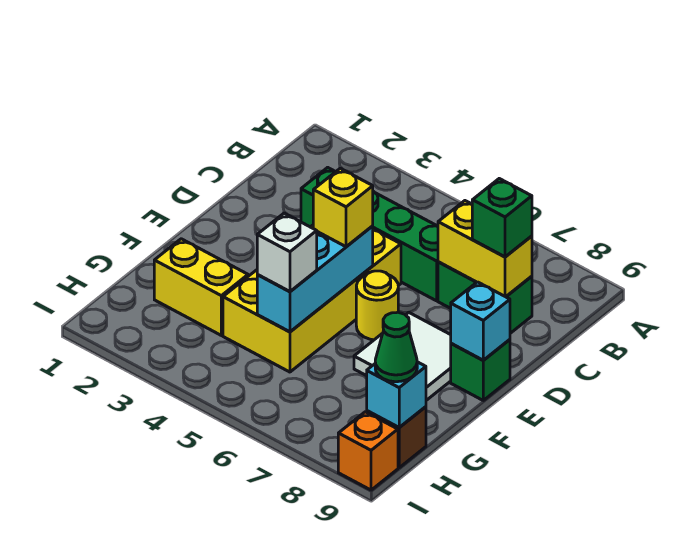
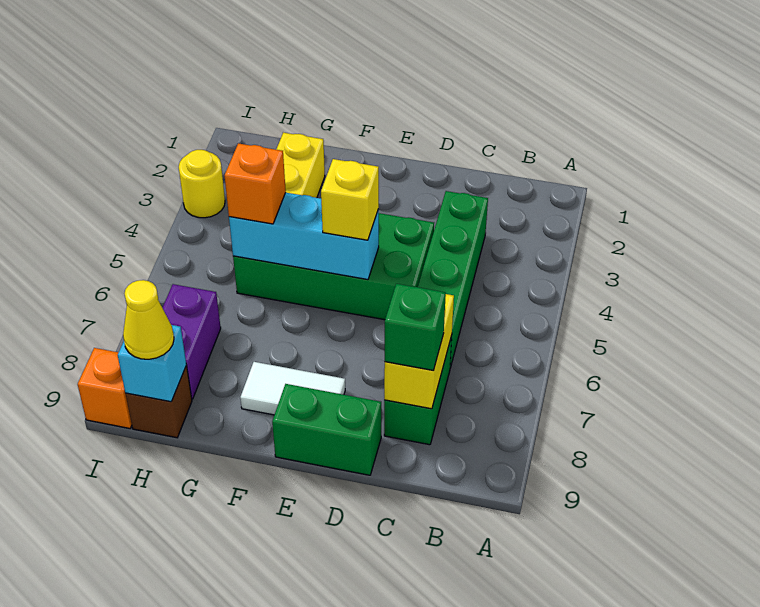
yellow brick D4:G5 level 1 -> green brick D4:G5 level 1
yellow round brick E6 level 1 -> yellow round brick I3 level 1
white tile E7:F8 level 1 -> white tile E8:F8 level 1
green brick E9 level 1 -> green brick D9:E9 level 1
cyan brick E9 level 2 -> none
white brick G5 level 3 -> orange brick G5 level 3
none -> purple brick H7:H8 level 1
green cone H9 level 3 -> yellow cone H9 level 3

